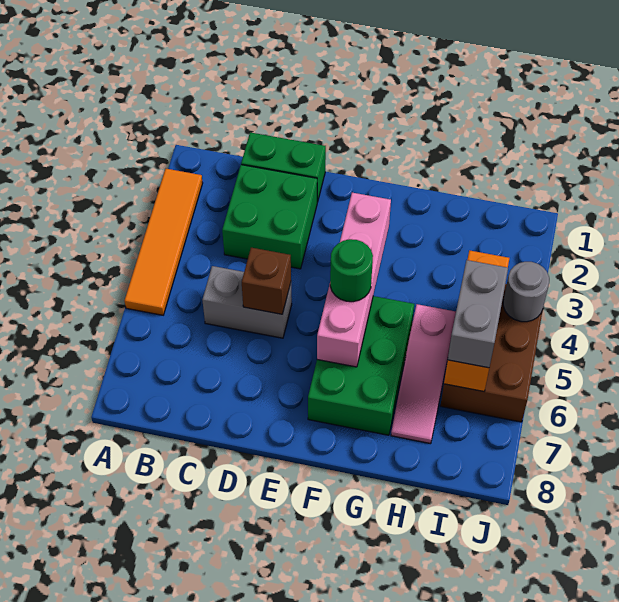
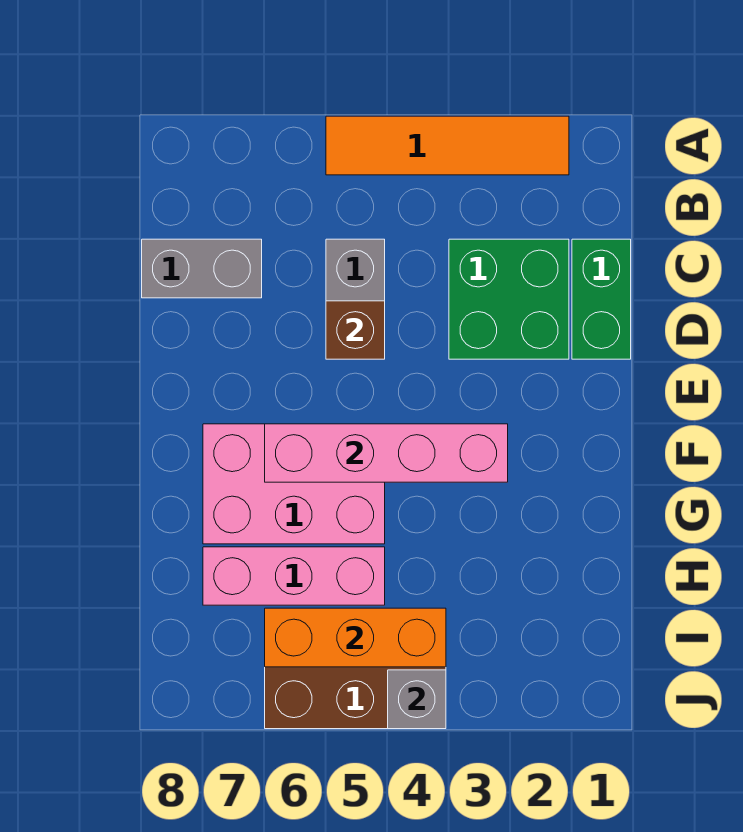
green brick F5:G7 level 1 -> pink brick F5:G7 level 1
green round brick F5 level 3 -> none
pink slope H5:H7 level 1 top 5 -> pink brick H5:H7 level 1
grey brick I5:I6 level 3 -> grey brick C7:C8 level 1
grey round brick J4 level 2 -> grey brick J4 level 2

